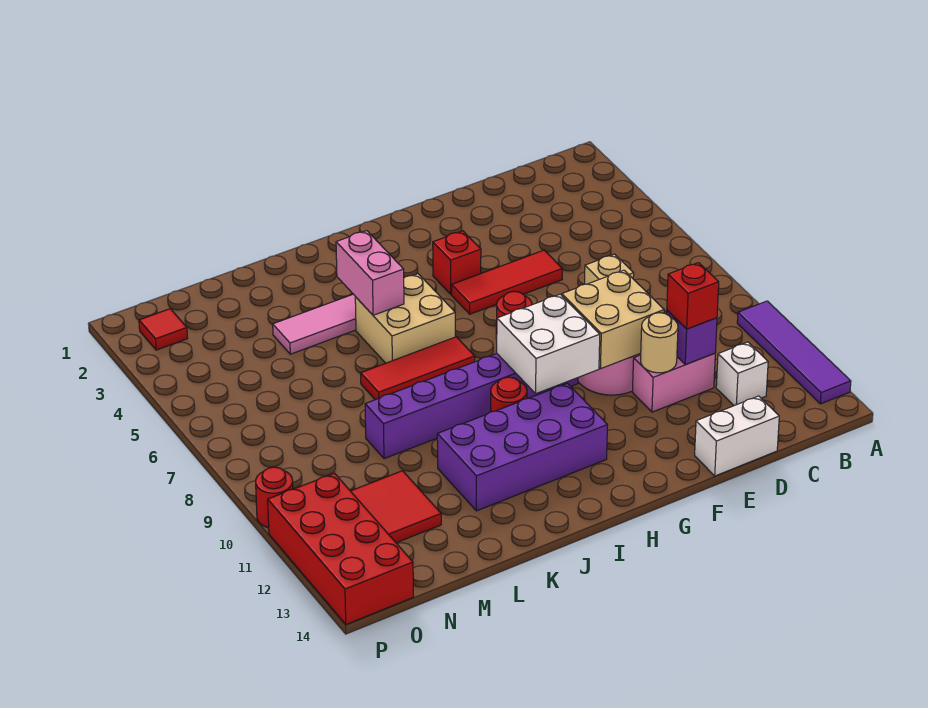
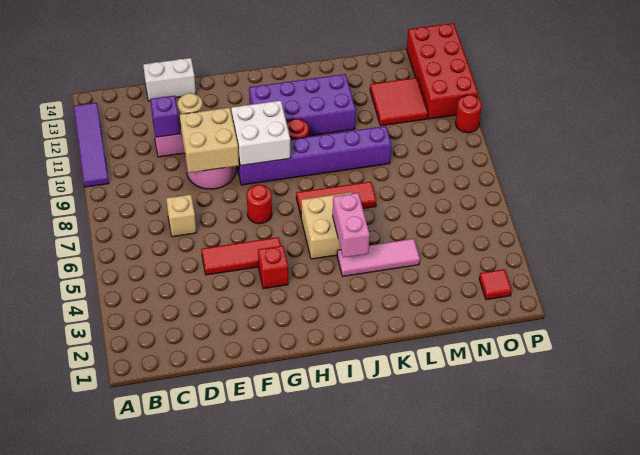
white brick C12 level 1 -> none
red brick D11 level 3 -> none

